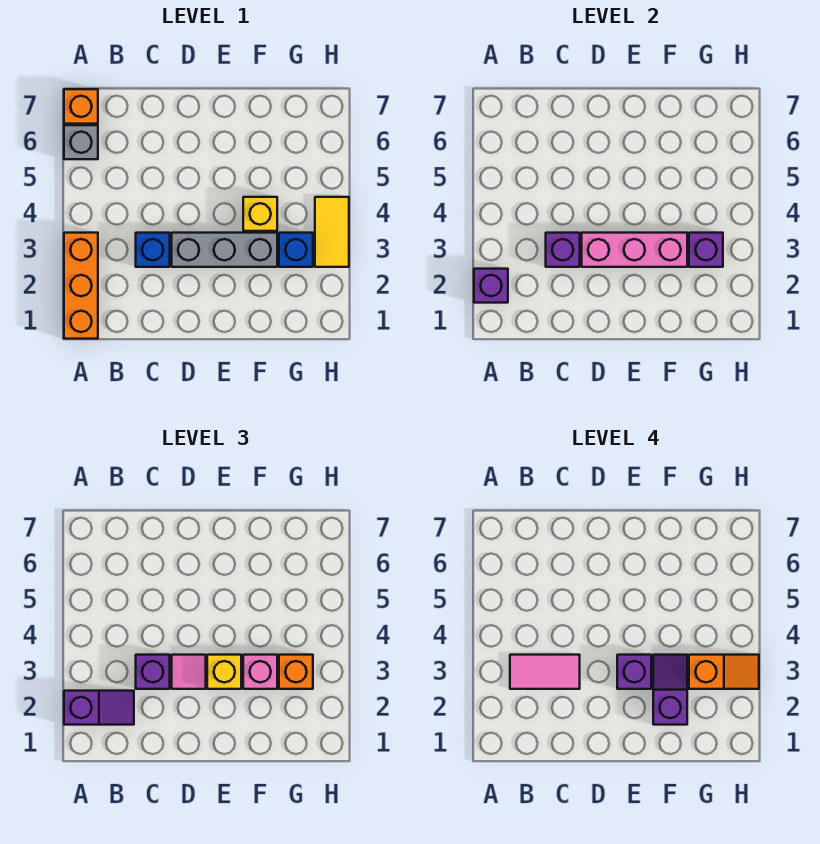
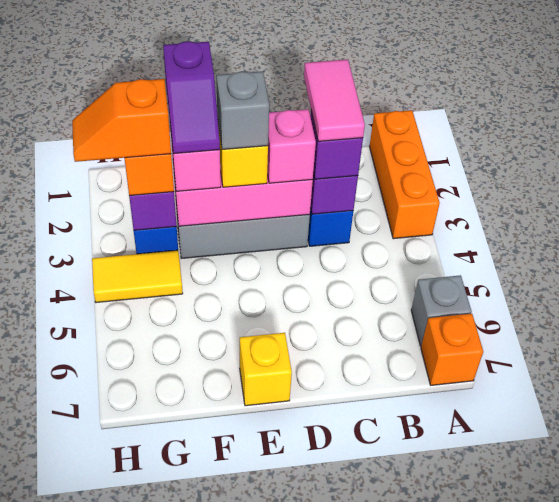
purple brick A2 level 2 -> none
purple slope A2:B2 level 3 top A -> none
pink tile B3:C3 level 4 -> pink tile C2:C3 level 4
pink tile D3 level 3 -> pink brick D3 level 3
purple brick E3 level 4 -> grey brick E3 level 4
yellow brick F4 level 1 -> yellow brick E7 level 1
yellow tile H3:H4 level 1 -> yellow tile G4:H4 level 1

